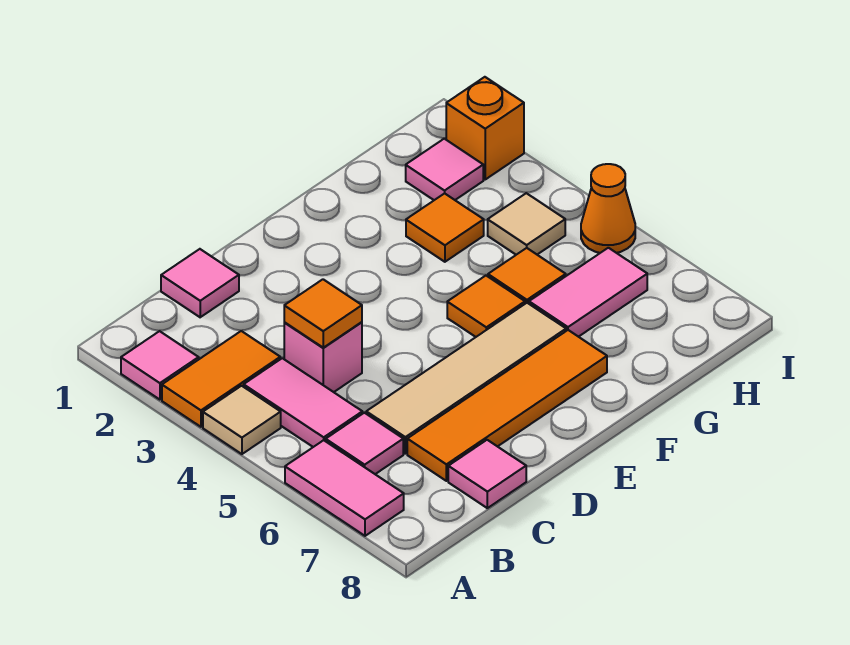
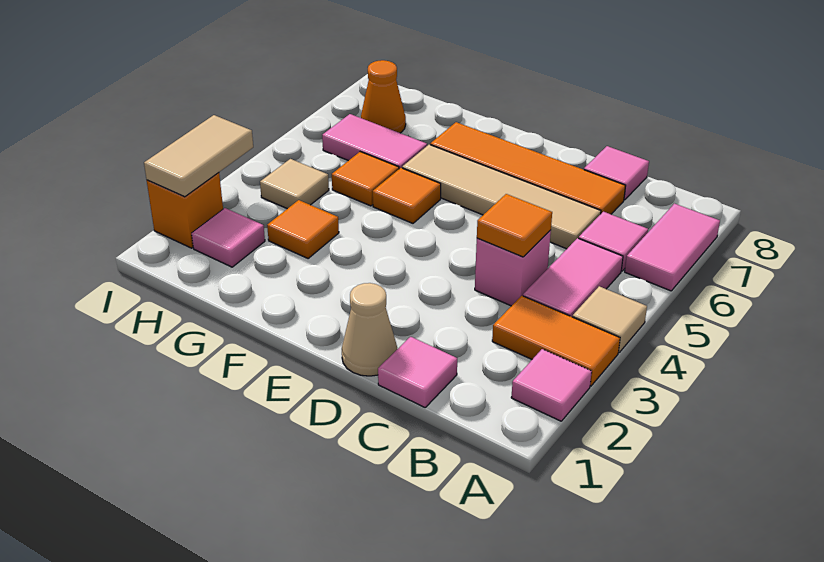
none -> tan cone D1 level 1
none -> tan tile I2:I3 level 2
orange cone I5 level 1 -> orange cone H7 level 1

